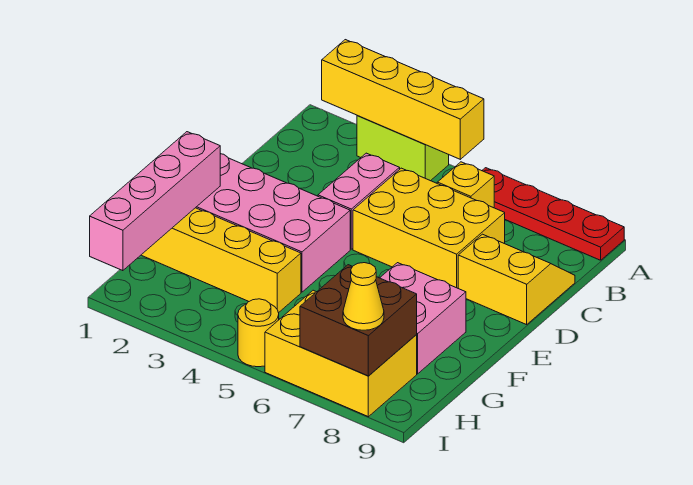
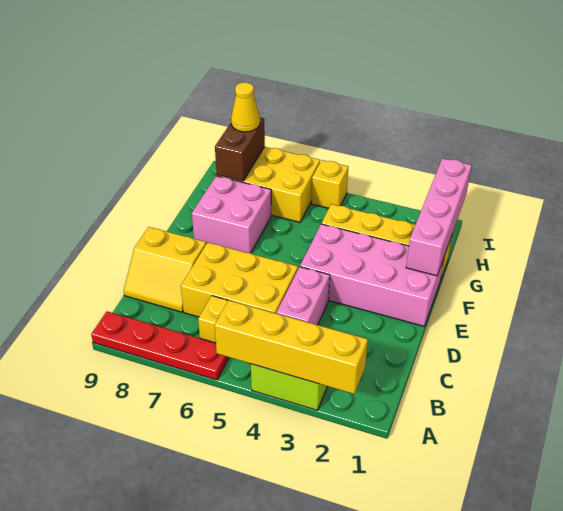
brown brick H7:I8 level 2 -> brown brick H8:I8 level 2
yellow round brick I5 level 1 -> yellow brick I5 level 1

